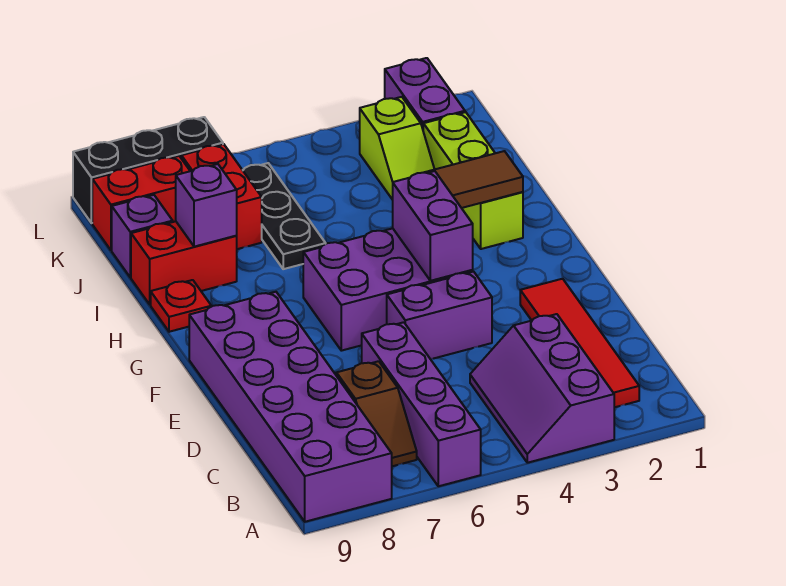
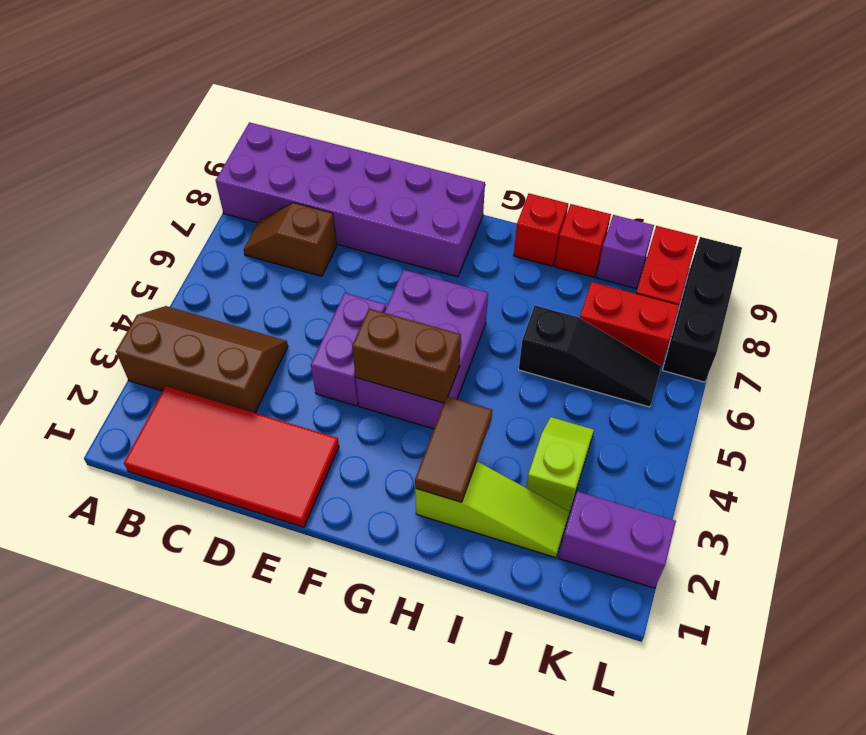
purple slope A3:C4 level 1 top 3 -> brown slope A3:C4 level 1 top 3
purple brick A6:D6 level 1 -> none
red tile B2:E2 level 1 -> red tile B1:E2 level 1
purple brick F4:G4 level 2 -> brown brick F4:G4 level 2
lime brick H2:J2 level 1 -> lime slope H2:J2 level 1 top H
red plate H9 level 1 -> red brick H9 level 1
black plate I6:K6 level 1 -> black slope I6:K6 level 1 top I
red brick I8:I9 level 1 -> red brick I9 level 1
purple brick I8 level 2 -> none
lime slope J3:K3 level 1 top K -> lime slope J3:J4 level 1 top 3

